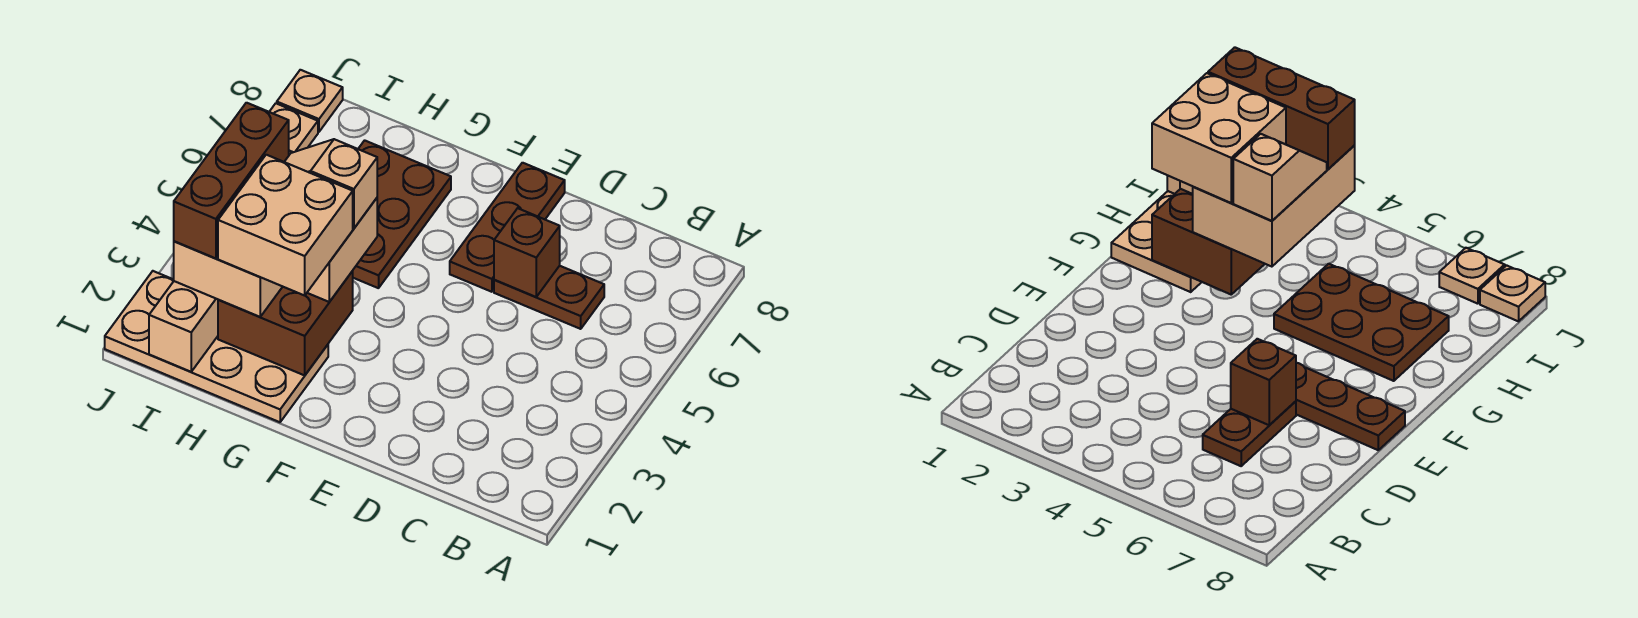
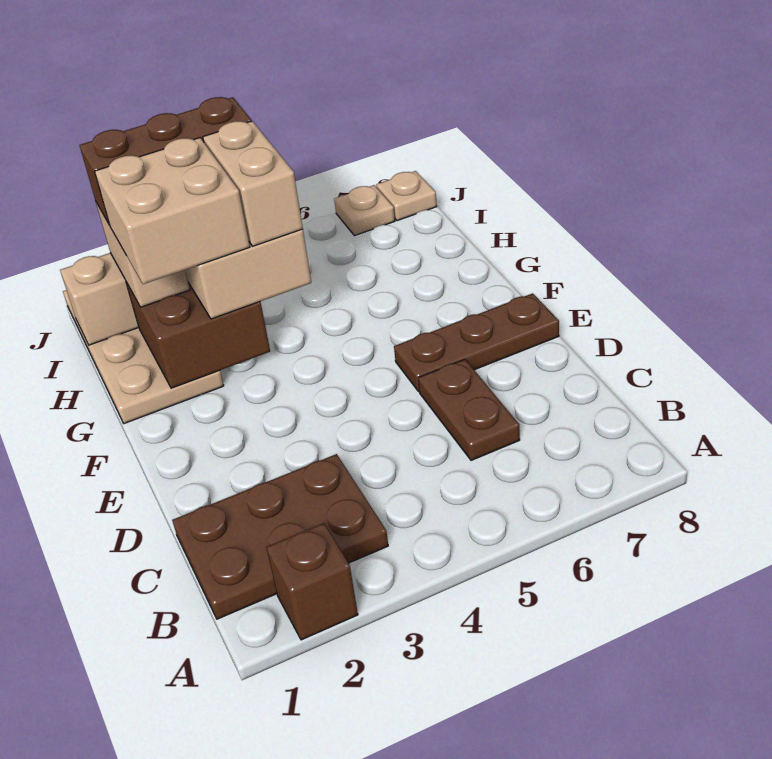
brown brick D6 level 2 -> brown brick A2 level 1
tan slope G4:H4 level 4 top G -> tan brick G4:H4 level 4
brown plate G5:H7 level 1 -> brown plate B1:C3 level 1

